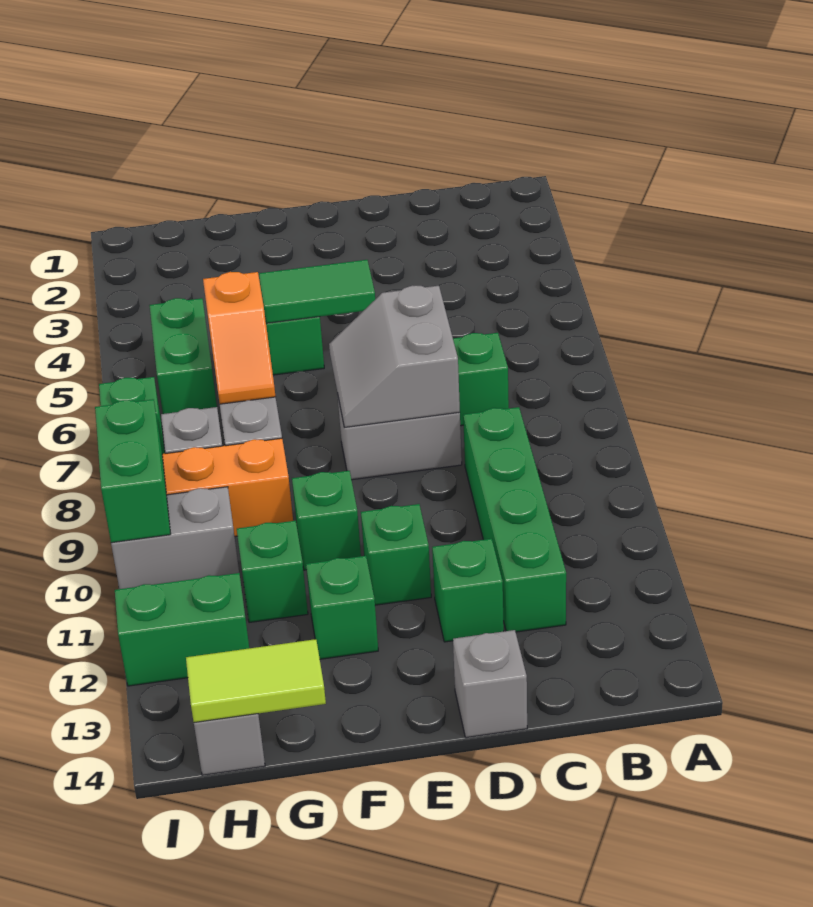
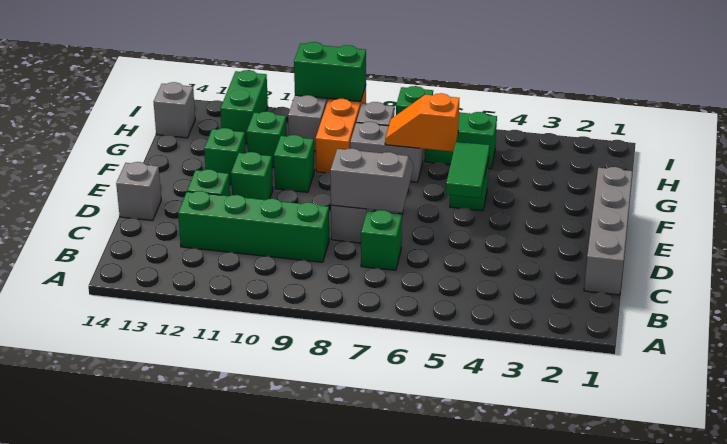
none -> grey brick C1:F1 level 1
lime tile G14:H14 level 2 -> none

